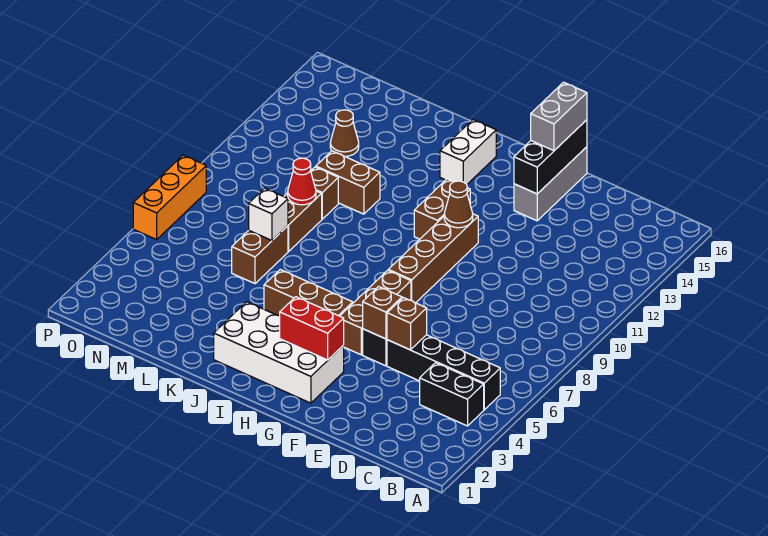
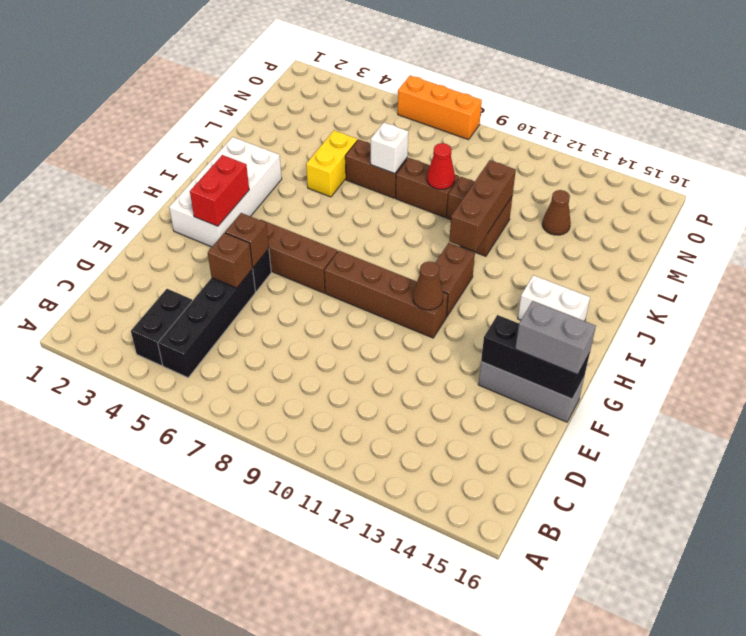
brown brick H5:J5 level 1 -> brown brick J11:L11 level 2
brown brick H11:H12 level 1 -> brown brick H11:I11 level 1
none -> yellow brick K5:L5 level 1

